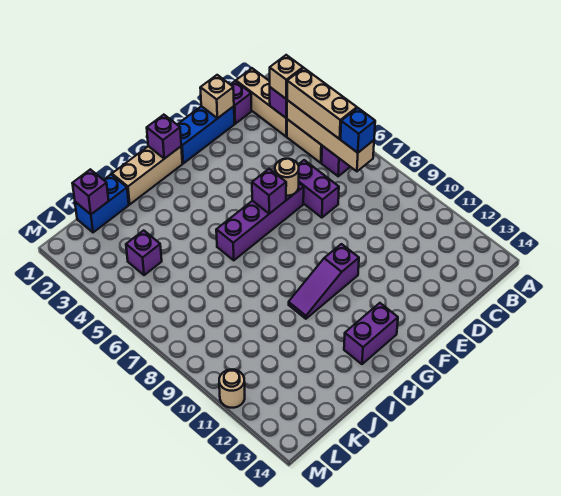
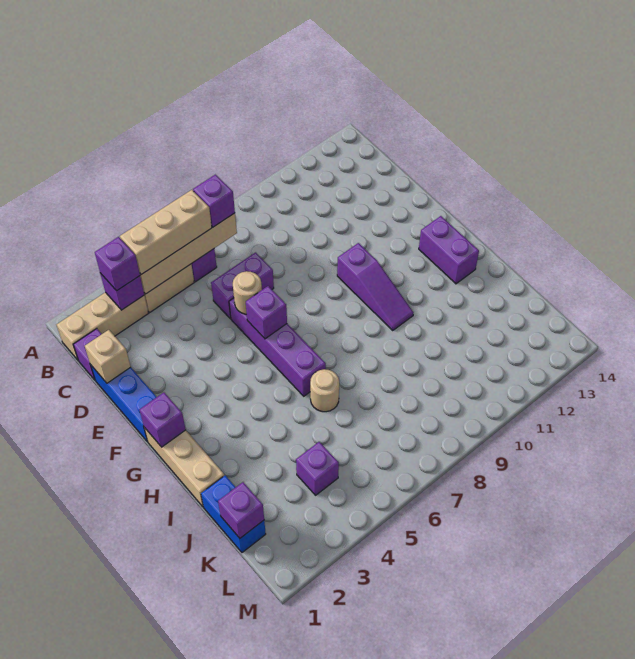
tan brick B3 level 3 -> purple brick B3 level 3
blue brick B7 level 3 -> purple brick B7 level 3
tan round brick M11 level 1 -> tan round brick I6 level 1

